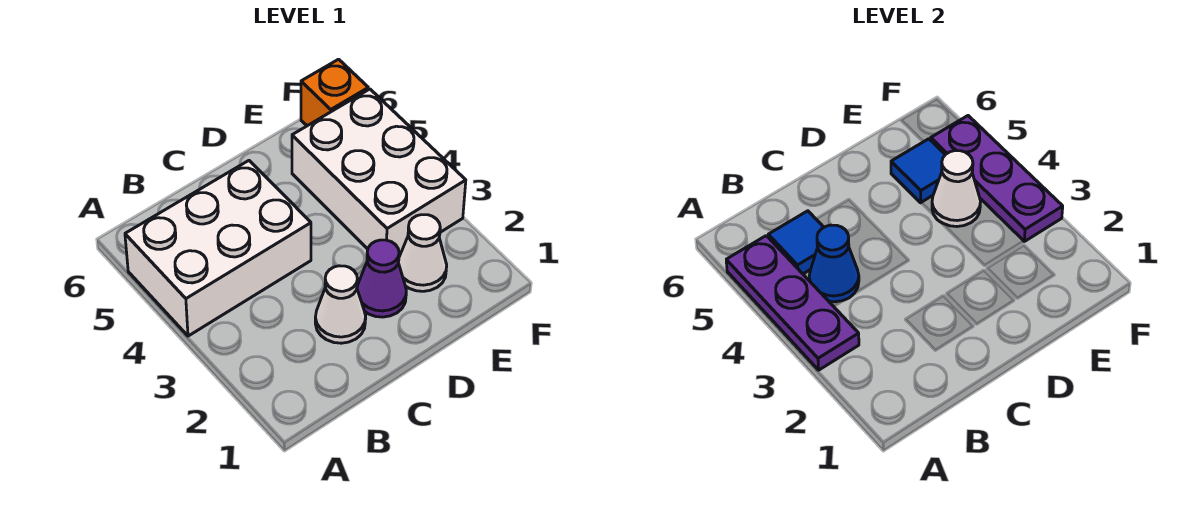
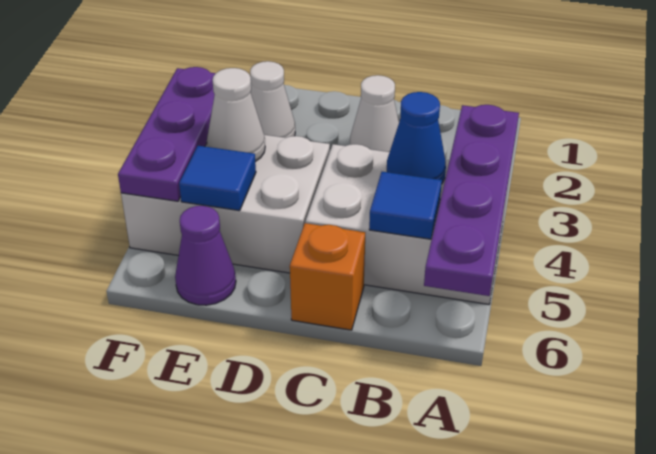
purple plate A3:A5 level 2 -> purple plate A3:A6 level 2
purple cone D2 level 1 -> purple cone E6 level 1
white brick E3:F5 level 1 -> white brick D4:F5 level 1
orange brick F6 level 1 -> orange brick C6 level 1

